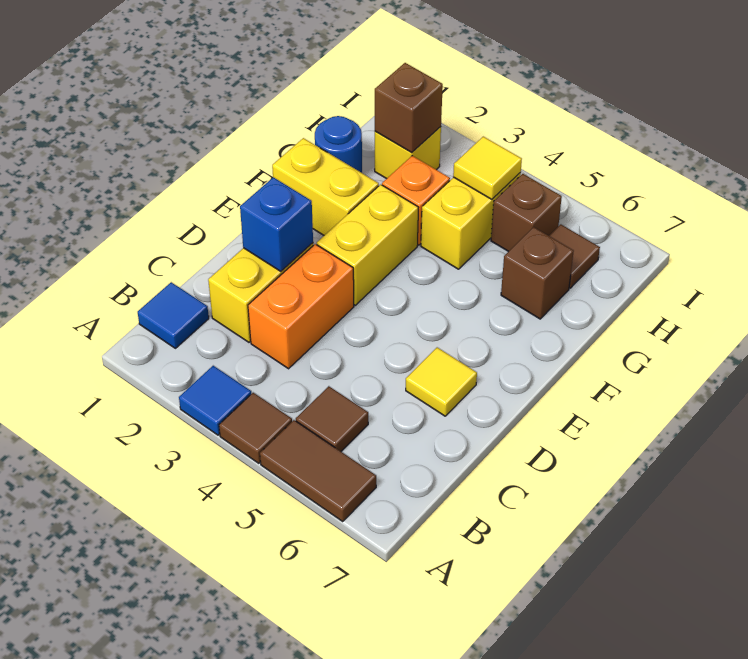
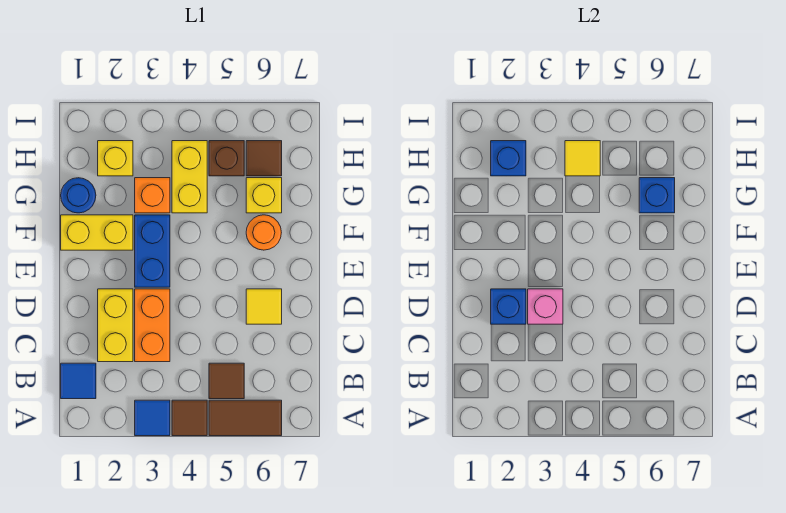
none -> pink brick D3 level 2
yellow brick E3:F3 level 1 -> blue brick E3:F3 level 1
none -> orange round brick F6 level 1
brown brick G6 level 1 -> yellow brick G6 level 1
none -> blue brick G6 level 2
brown brick H2 level 2 -> blue brick H2 level 2

